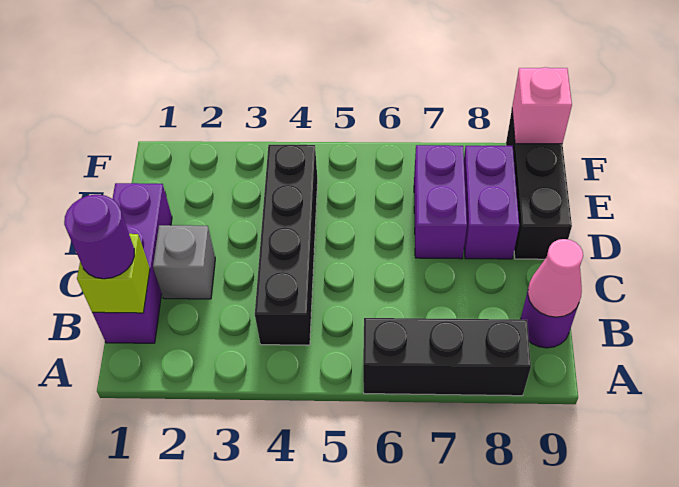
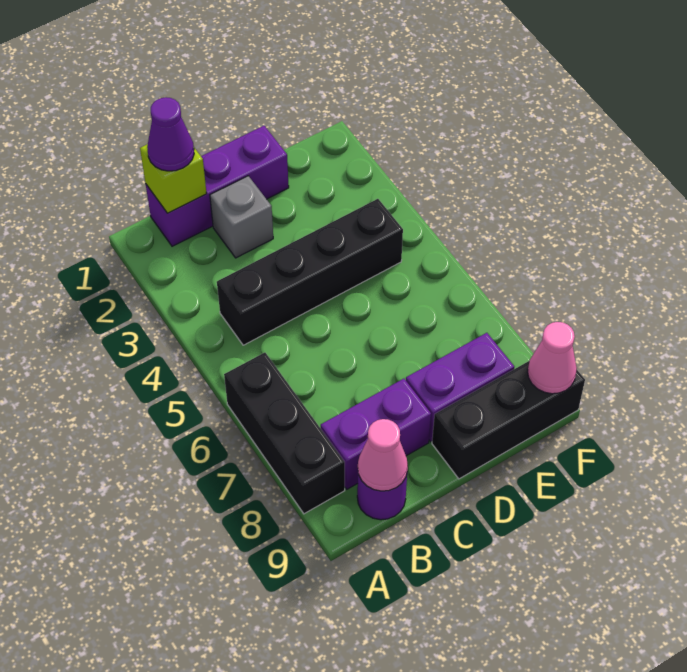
purple round brick B1 level 3 -> purple cone B1 level 3
purple brick D7:E7 level 1 -> purple brick B8:C8 level 1
pink brick F9 level 2 -> pink cone F9 level 2

